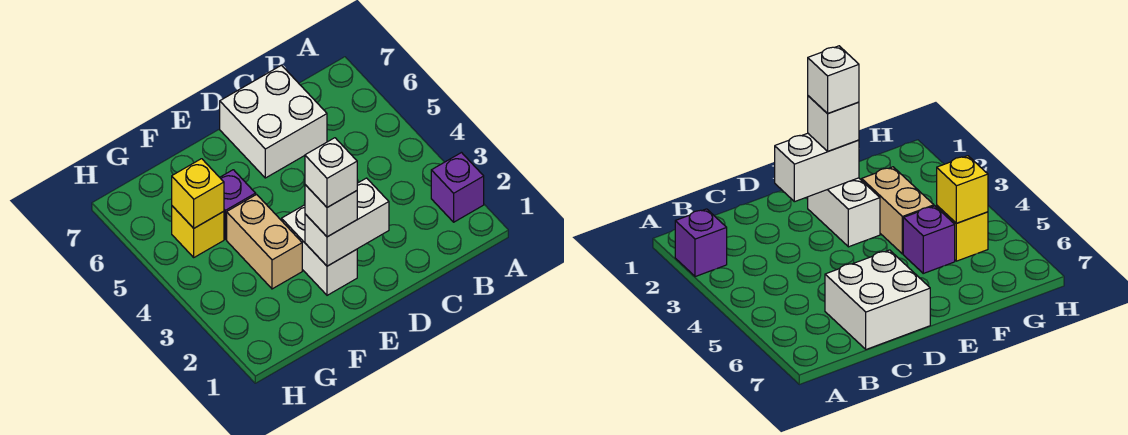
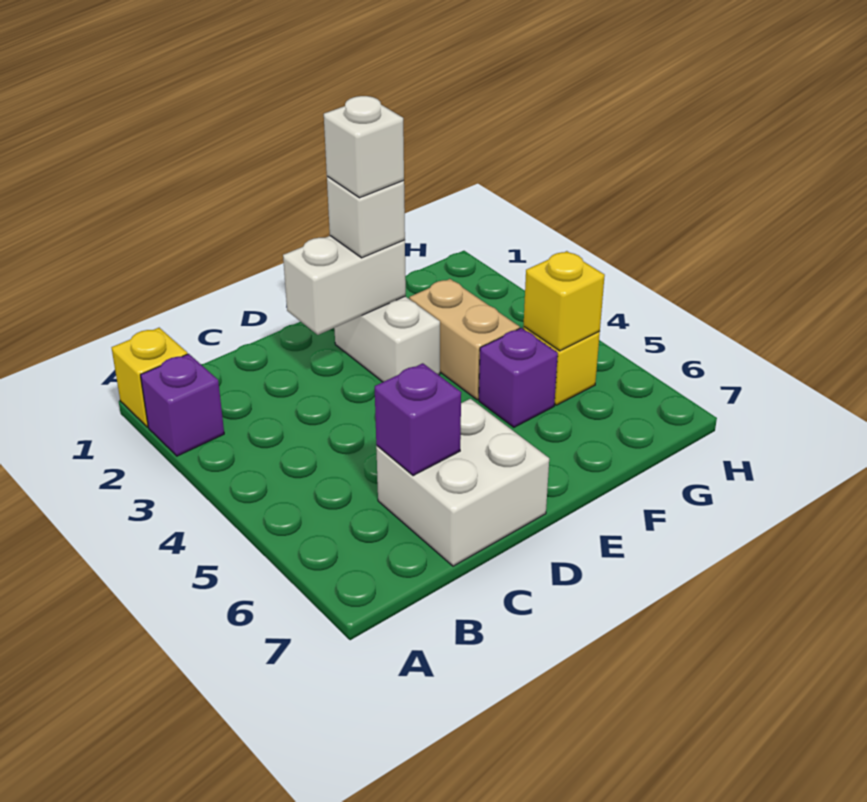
none -> yellow brick A1 level 1
none -> purple brick C6 level 2

